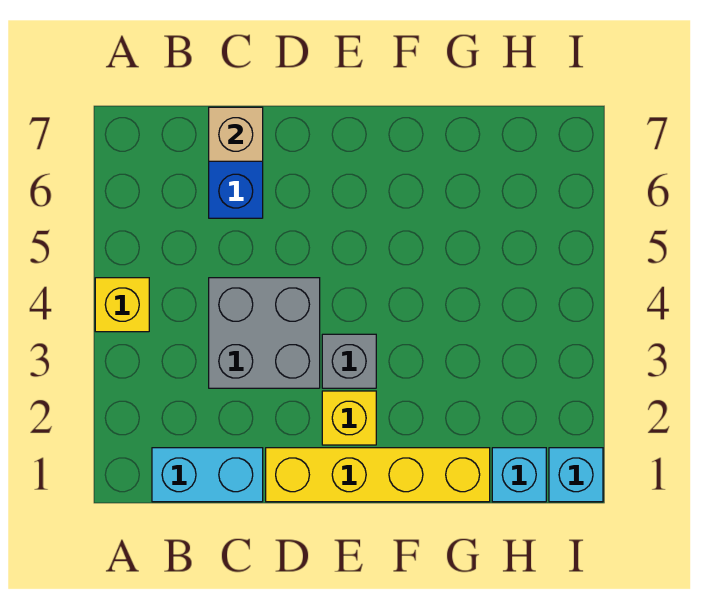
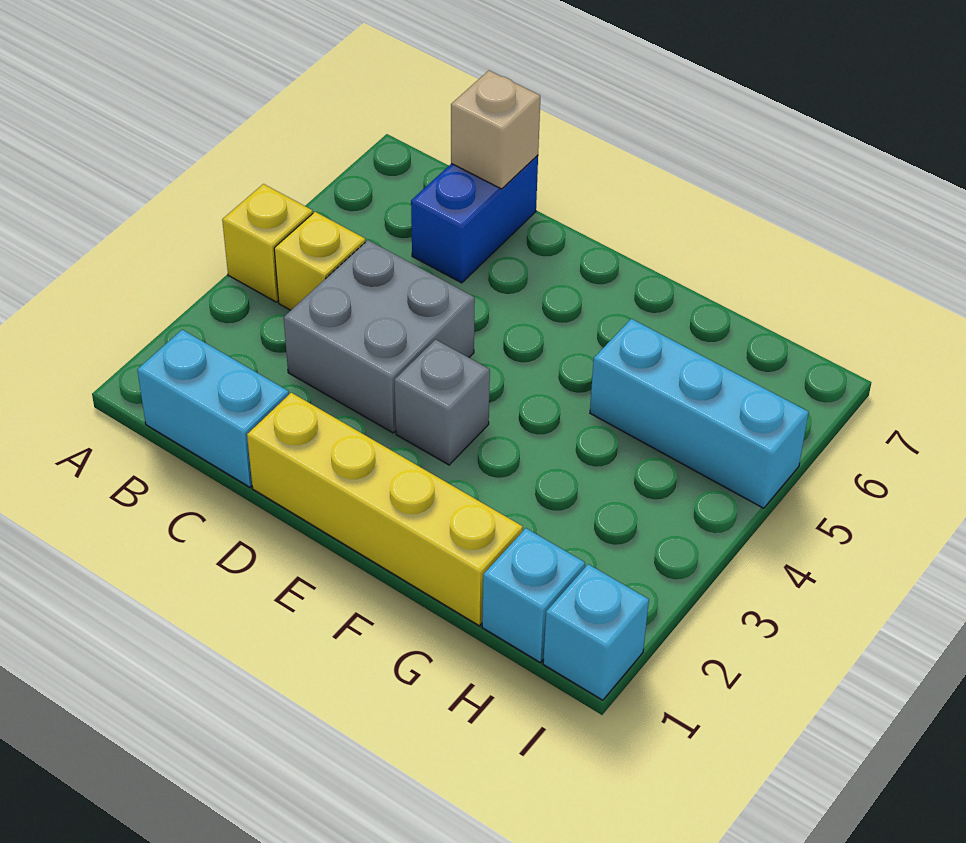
yellow brick E2 level 1 -> yellow brick B4 level 1
none -> cyan brick G5:I5 level 1

